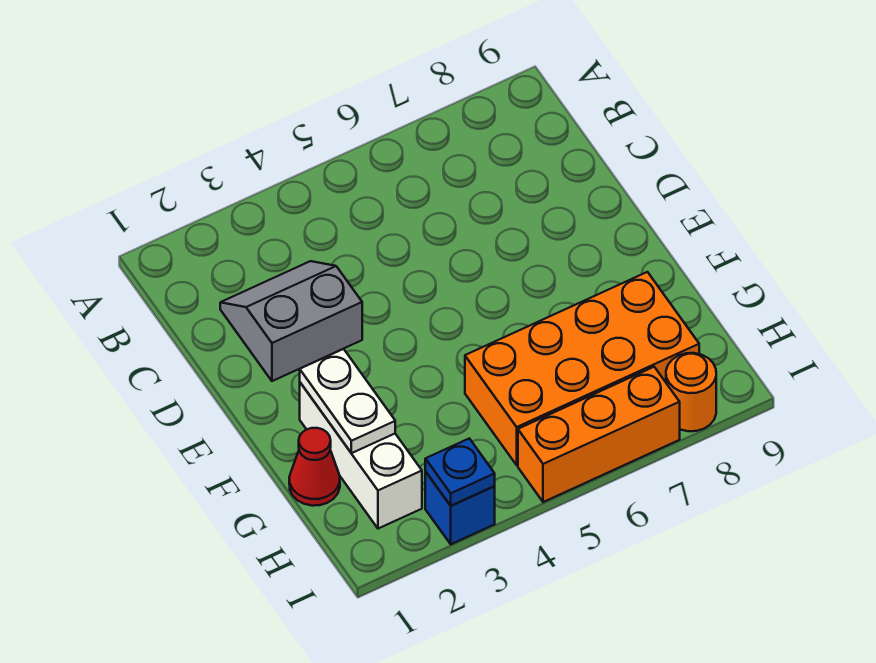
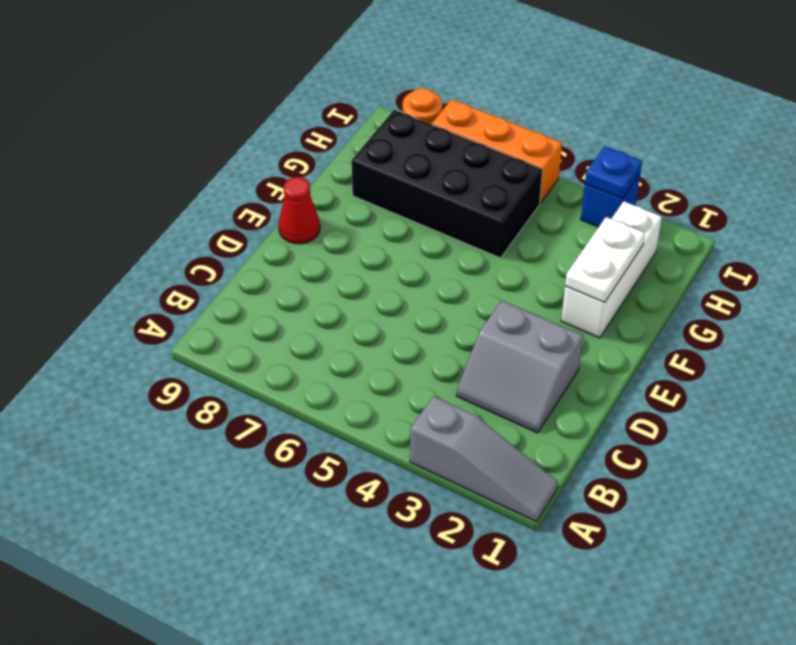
none -> grey slope A1:A3 level 1 top 3
red cone G1 level 1 -> red cone E9 level 1
orange brick G5:H8 level 1 -> black brick G5:H8 level 1

